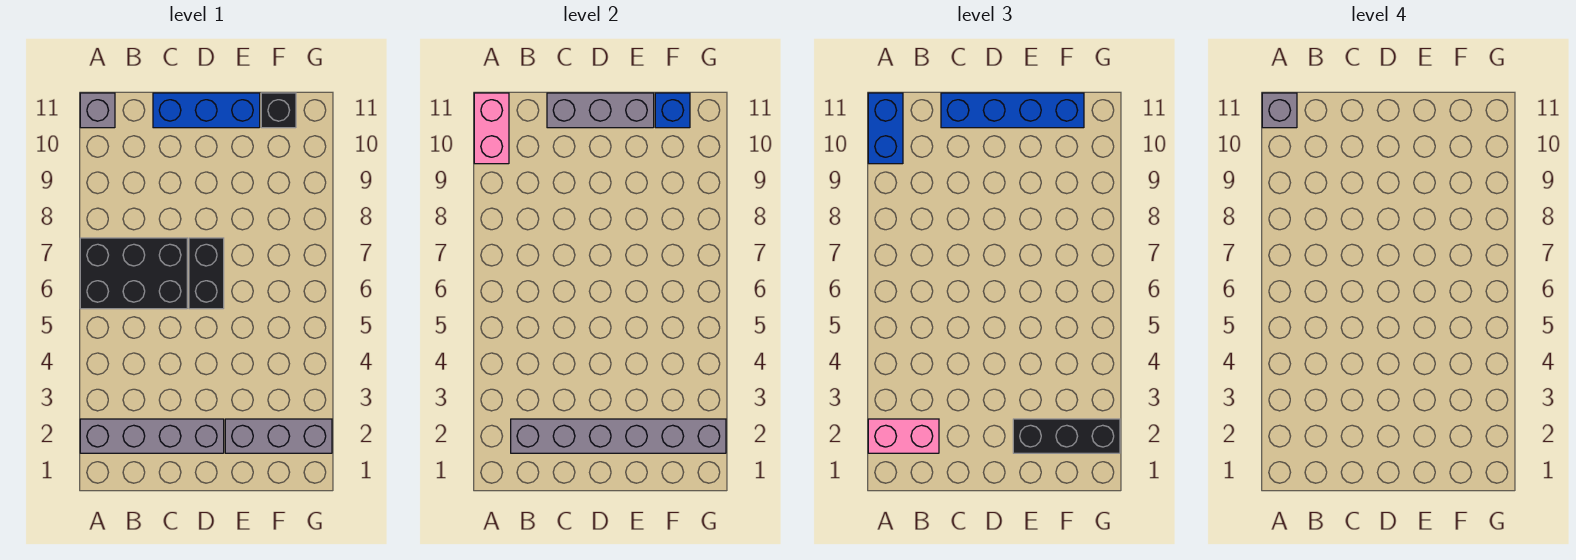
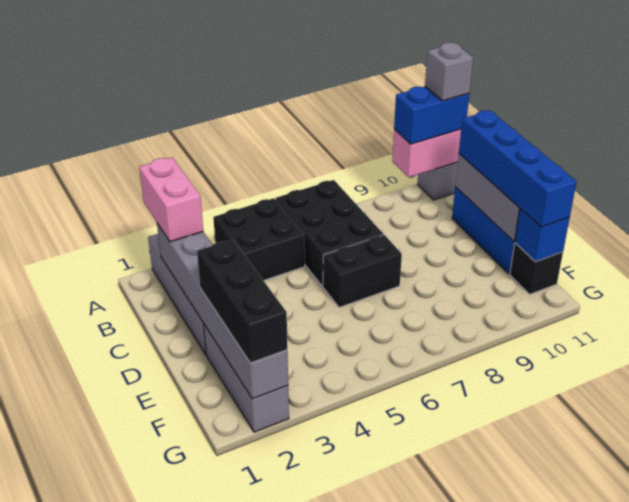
none -> black brick A4:B5 level 1

